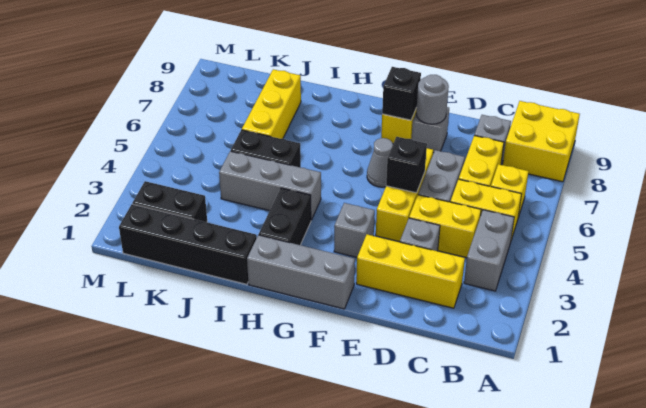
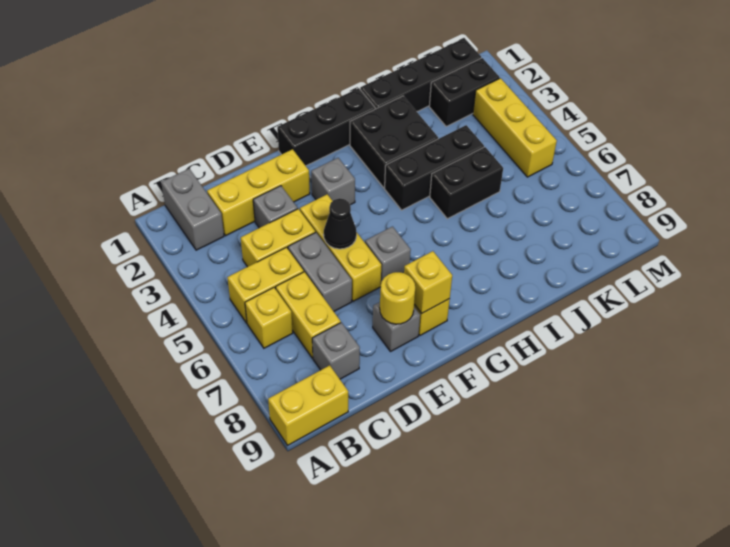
yellow brick A8:B9 level 1 -> yellow brick A9:B9 level 1
grey brick B3:B4 level 1 -> grey brick B1:B2 level 1
black brick E5 level 2 -> black cone E5 level 2
grey round brick E8 level 2 -> yellow round brick E8 level 2
grey brick F1:H1 level 1 -> black brick F1:H1 level 1
grey cone F6 level 1 -> grey brick F6 level 1
black brick F8 level 2 -> yellow brick F8 level 2
black brick H2:H3 level 1 -> black brick H2:I3 level 1
grey brick H4:J4 level 1 -> black brick H4:J4 level 1
yellow brick J6:J8 level 1 -> yellow brick L3:L5 level 1

